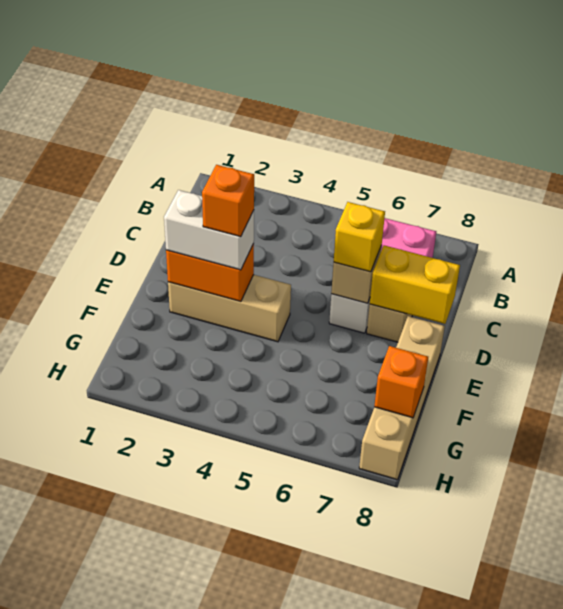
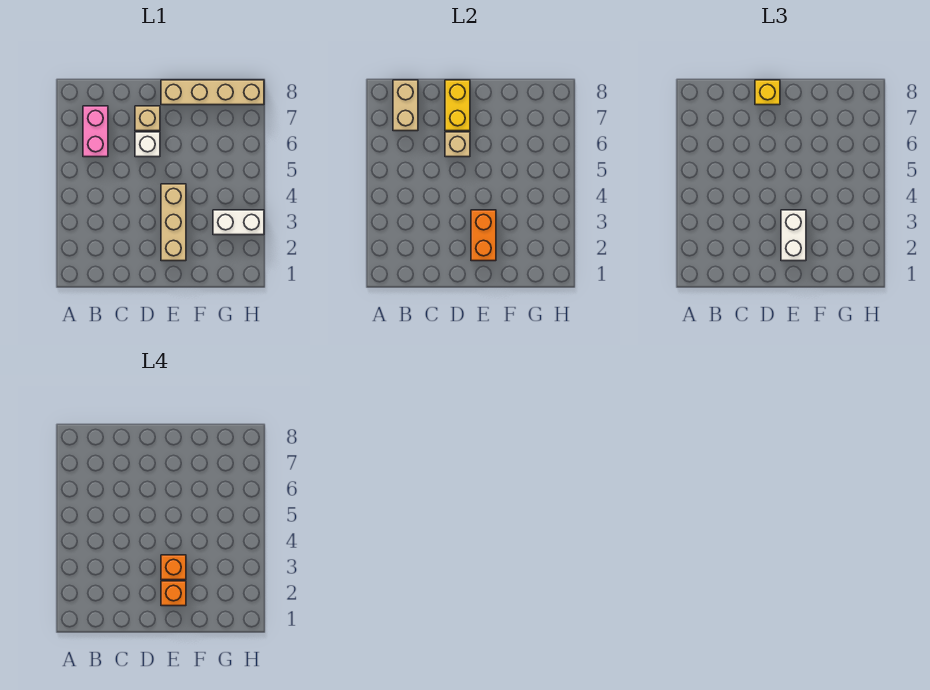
none -> tan brick B7:B8 level 2
yellow brick D6 level 3 -> yellow brick D8 level 3
none -> white brick G3:H3 level 1
orange brick G8 level 2 -> orange brick E2 level 4

